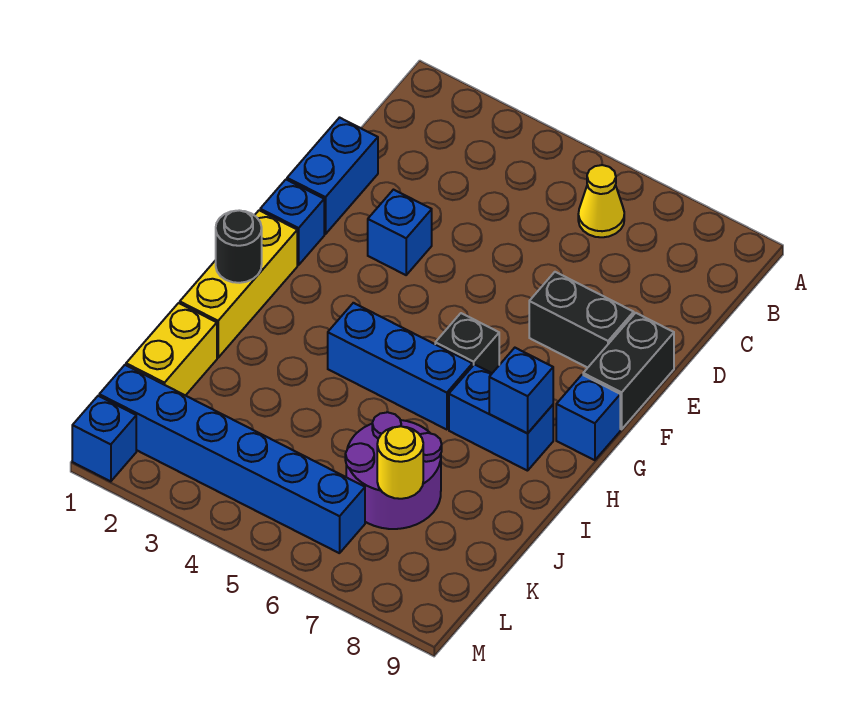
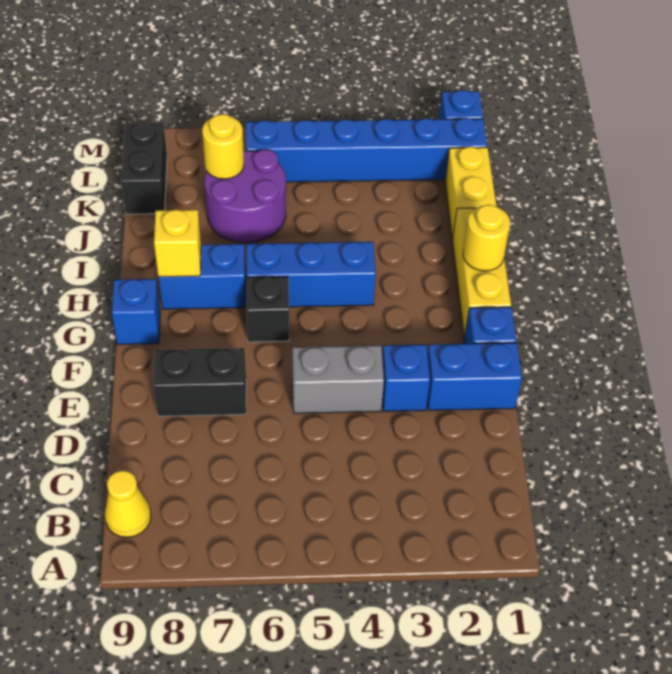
yellow cone B6 level 1 -> yellow cone B9 level 1
blue brick D1:E1 level 1 -> blue brick E1:E2 level 1
none -> grey brick E4:E5 level 1
black brick E9:F9 level 1 -> black brick K9:L9 level 1
black round brick H1 level 2 -> yellow round brick H1 level 2
blue brick H8 level 2 -> yellow brick H8 level 2

